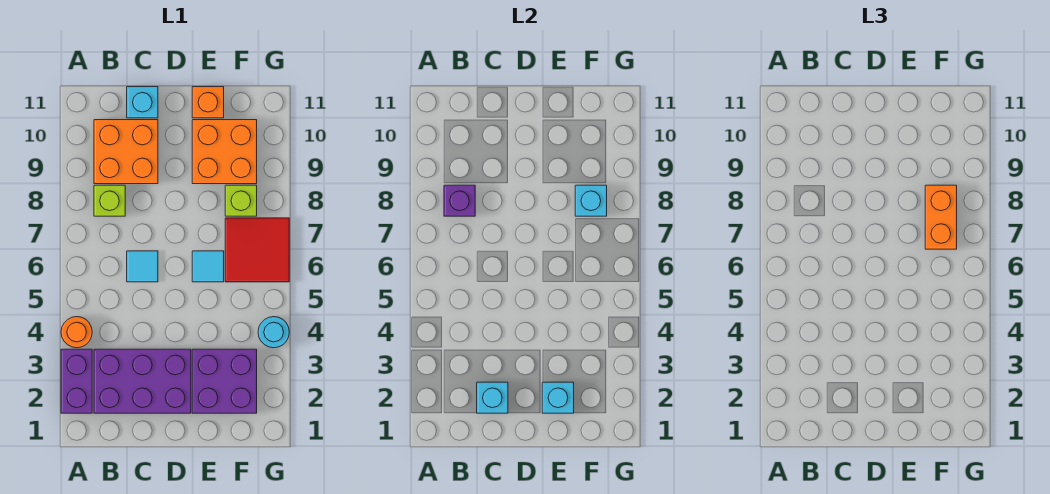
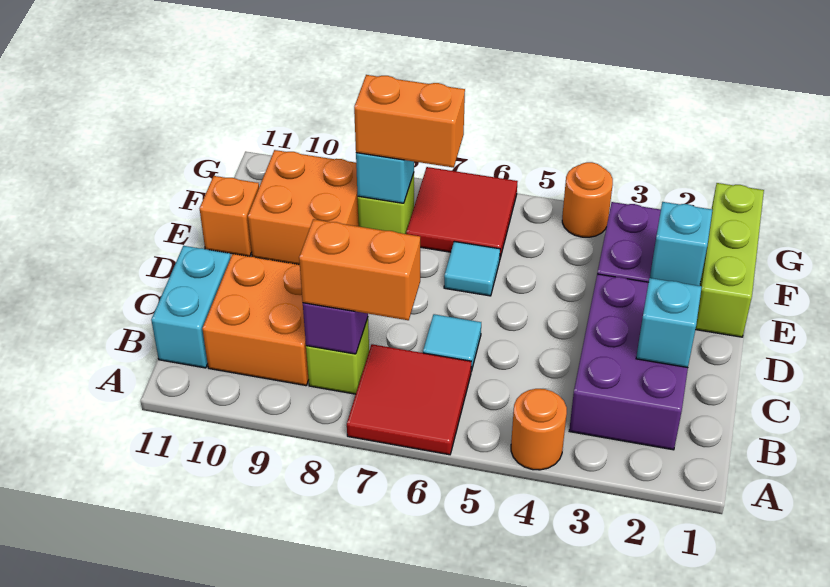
purple brick A2:A3 level 1 -> none
none -> red tile A6:B7 level 1
none -> orange brick B7:B8 level 3
cyan brick C11 level 1 -> cyan brick B11:C11 level 1
none -> lime brick E1:G1 level 1
cyan round brick G4 level 1 -> orange round brick G4 level 1

